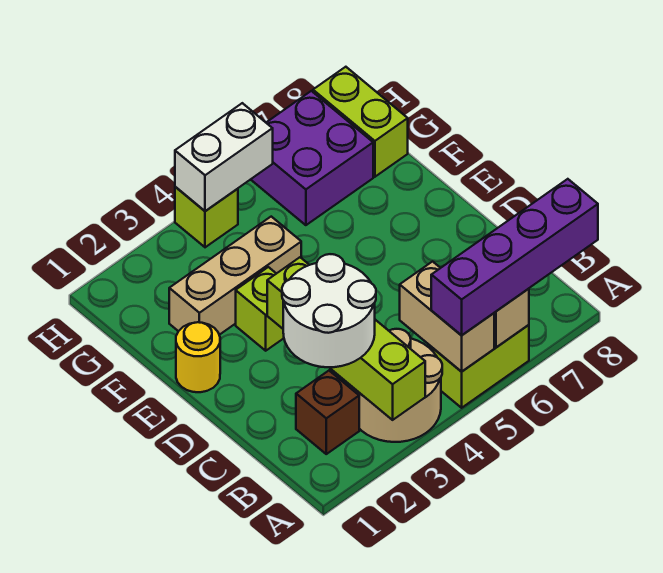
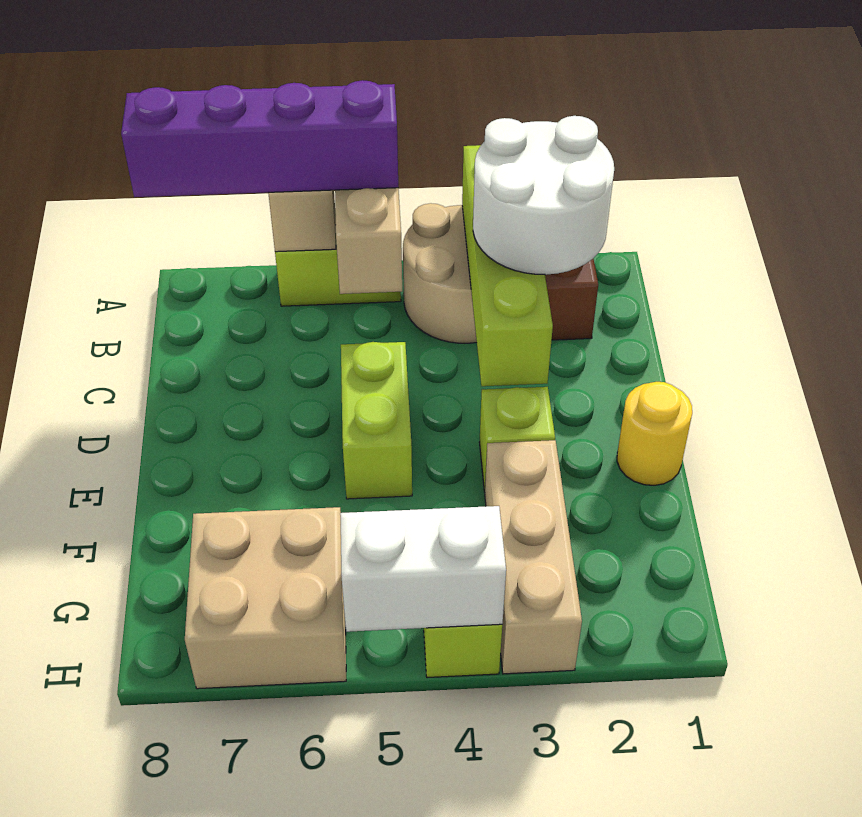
tan brick F2:F4 level 1 -> tan brick F3:H3 level 1
purple brick G6:H7 level 1 -> tan brick G6:H7 level 1
lime brick G8:H8 level 1 -> lime brick D5:E5 level 1

